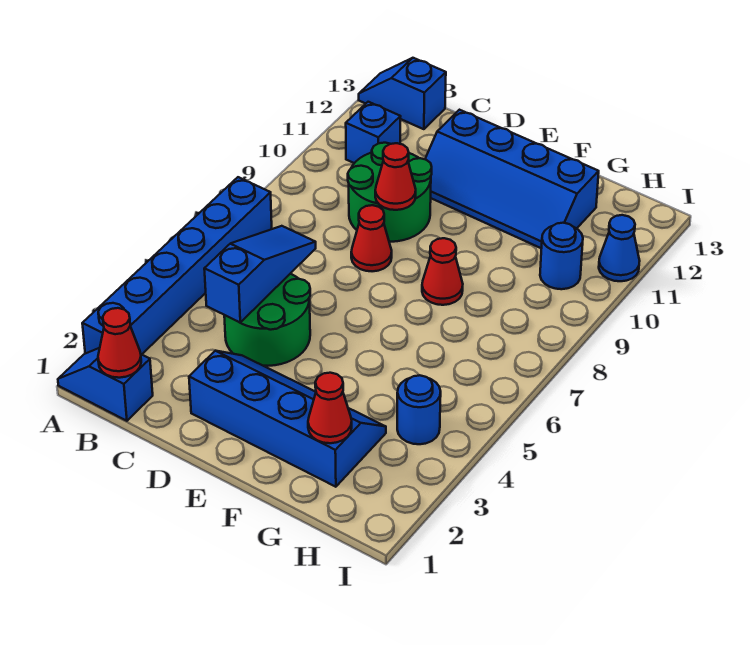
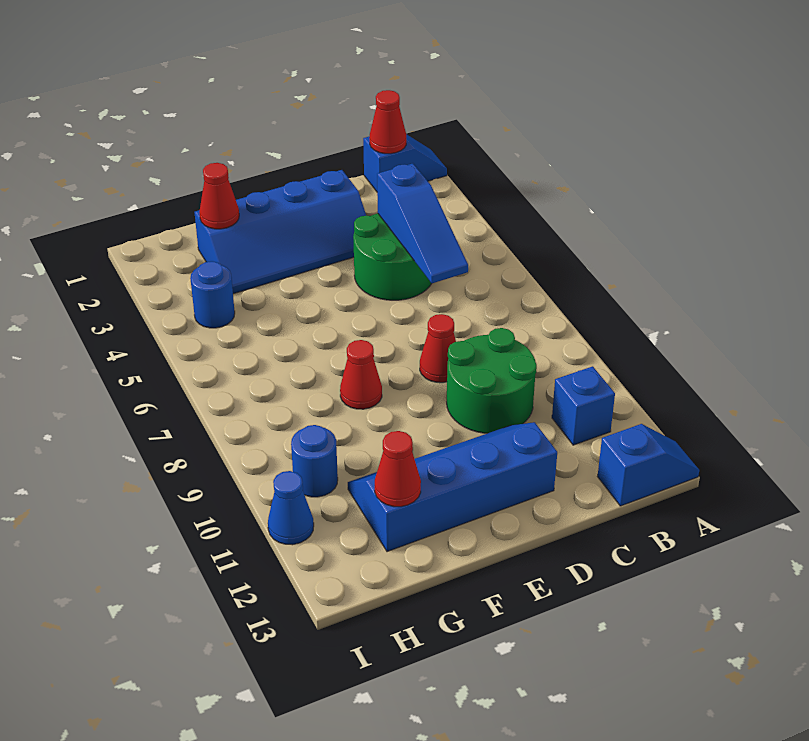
blue brick A2:A7 level 1 -> none
red cone D9 level 2 -> red cone G12 level 2

